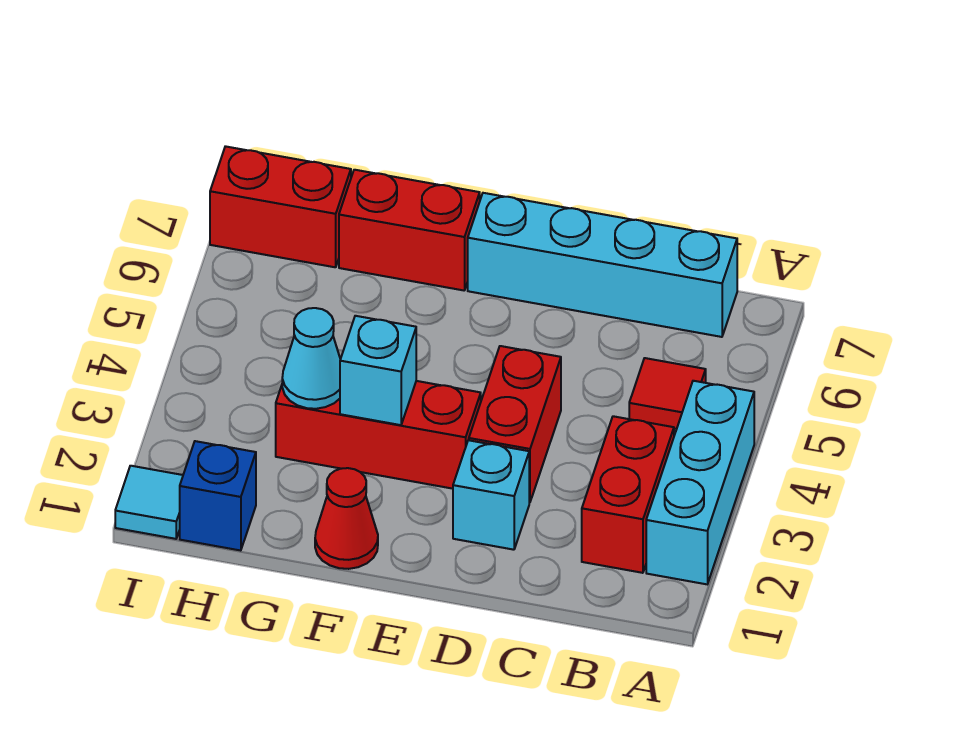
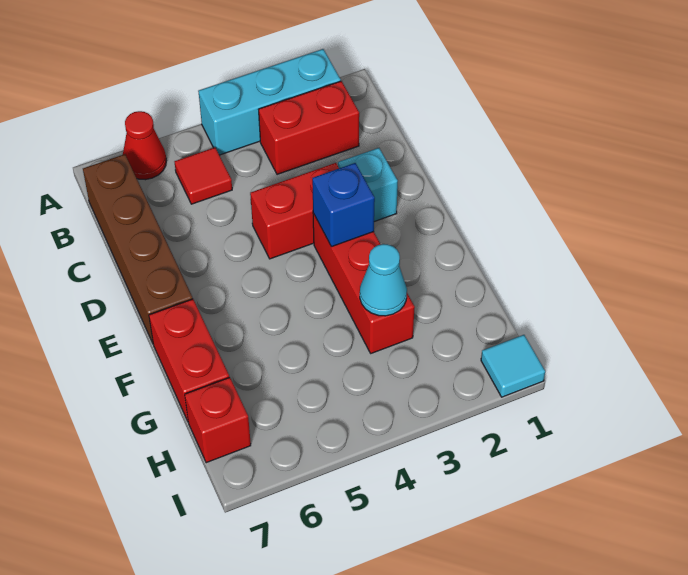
cyan brick B7:E7 level 1 -> brown brick B7:E7 level 1
red cone F1 level 1 -> red cone A6 level 1
cyan brick F3 level 2 -> none
blue brick H1 level 1 -> blue brick E3 level 2
red brick H7:I7 level 1 -> red brick H7 level 1

